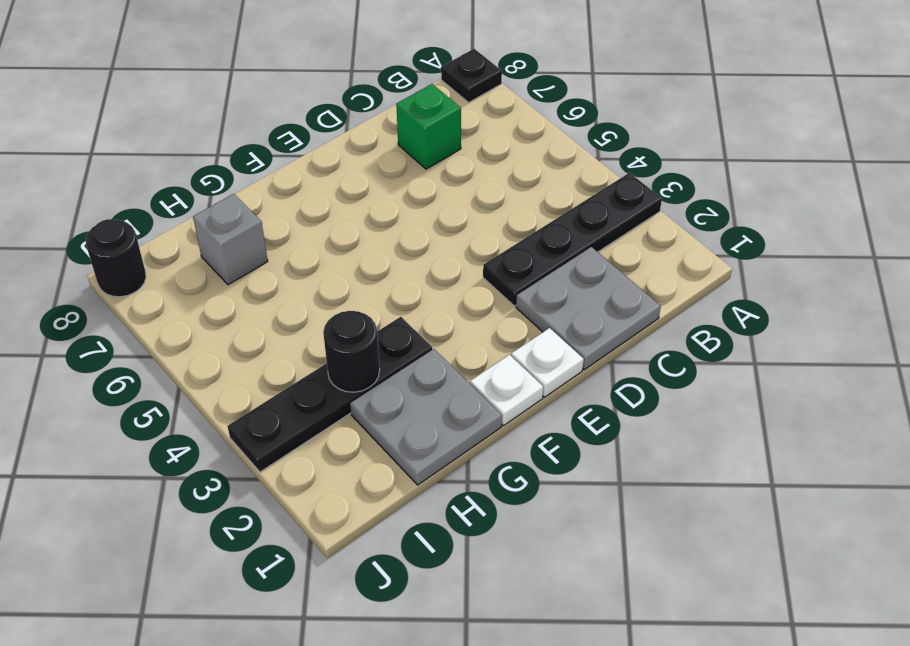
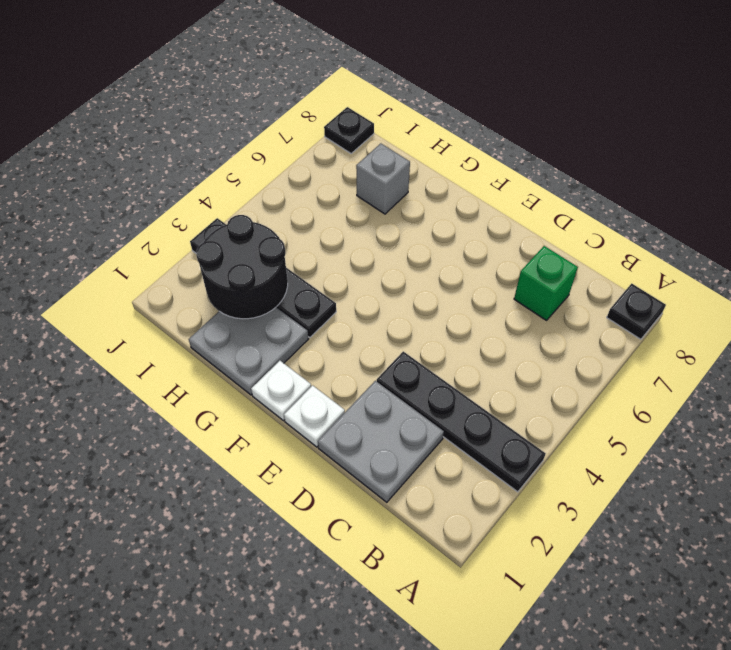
black round brick H3 level 2 -> black round brick H2:I3 level 2
black round brick J8 level 1 -> black plate J8 level 1

